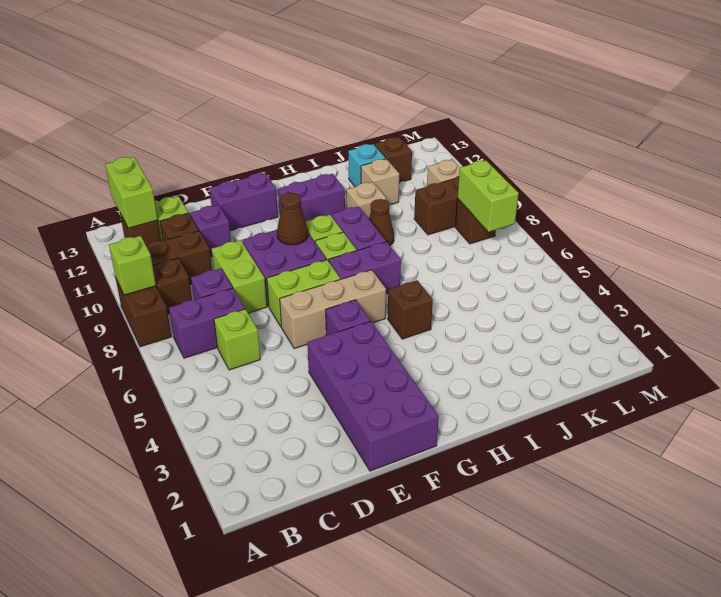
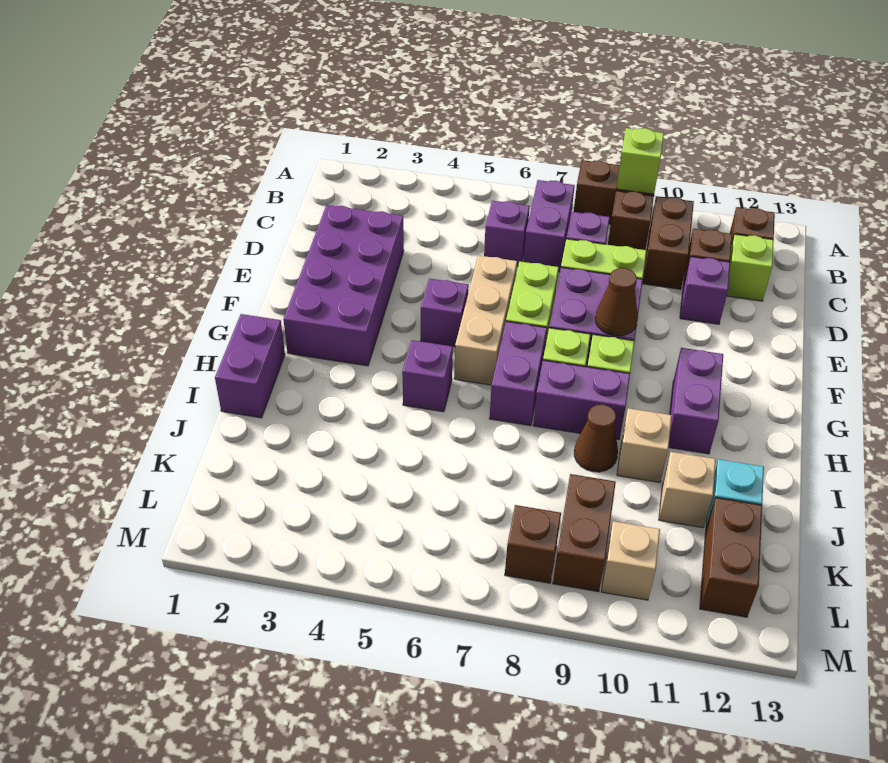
lime brick B12:B13 level 2 -> none
lime brick C6 level 1 -> purple brick C6 level 1
purple brick E1:F4 level 1 -> purple brick D2:G3 level 1
purple brick E12:F12 level 1 -> purple brick H1:I1 level 1
brown brick H5 level 1 -> purple brick H5 level 1
brown brick K12 level 1 -> brown brick K12:L12 level 1
lime brick L7:L8 level 2 -> none

